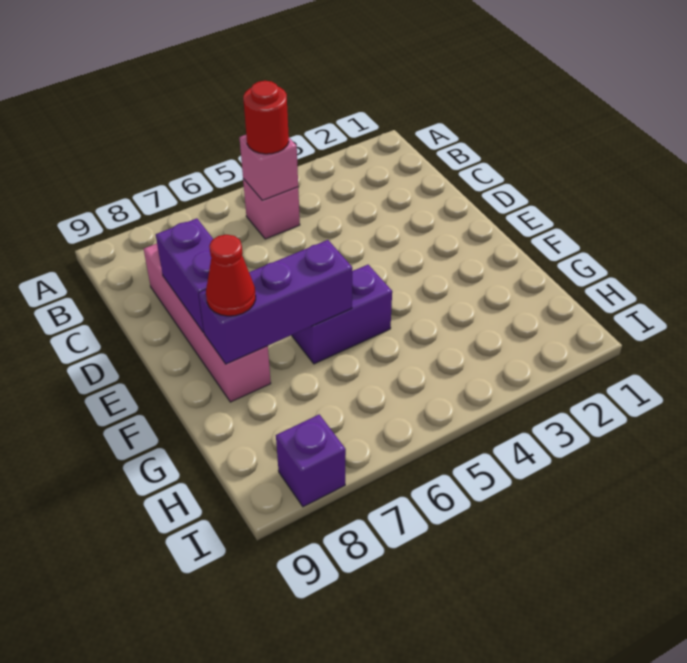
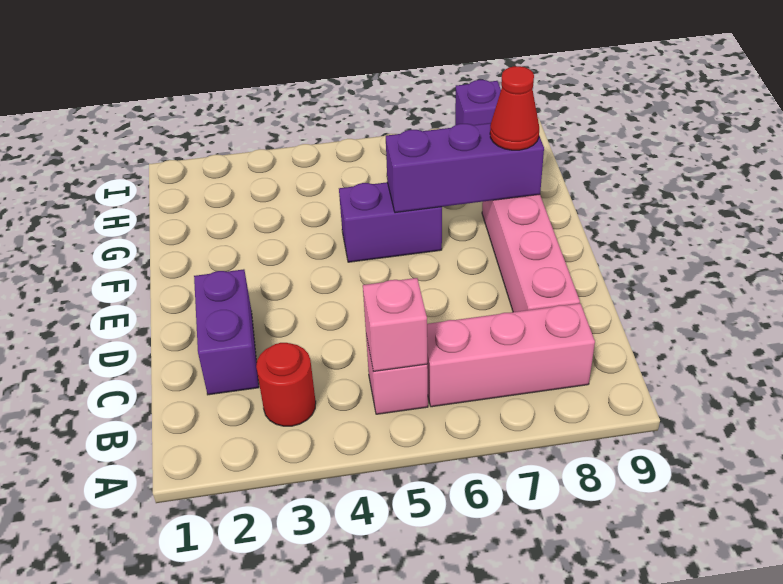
red round brick B5 level 3 -> red round brick B3 level 1
none -> pink brick B6:B8 level 1
purple brick D8:E8 level 2 -> purple brick C2:D2 level 1

